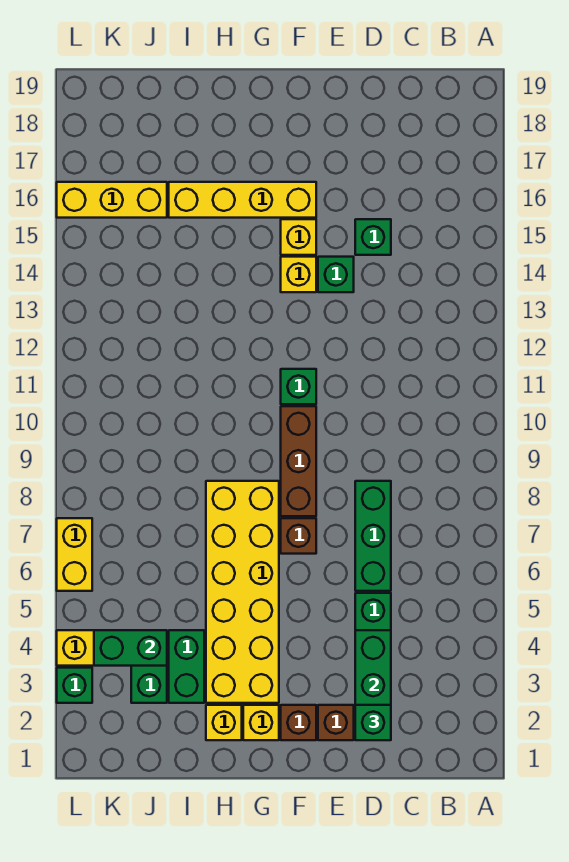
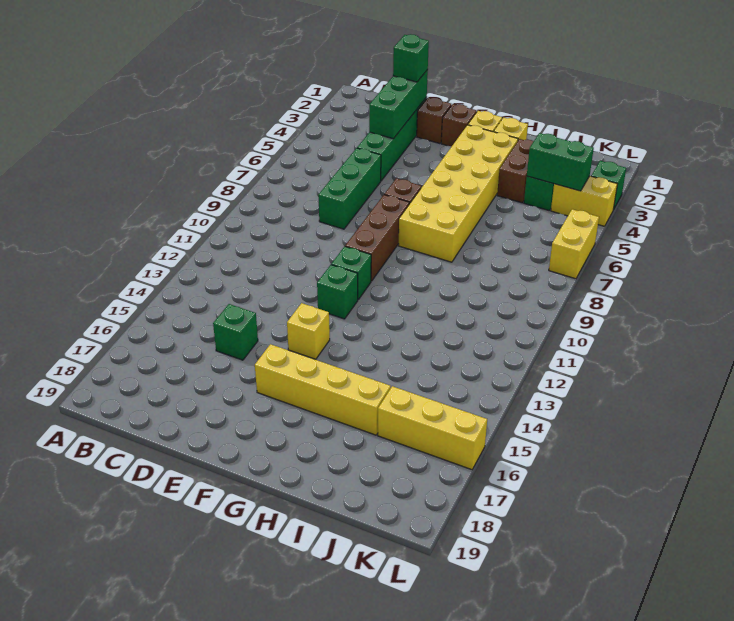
green brick E14 level 1 -> green brick F12 level 1
yellow brick F15 level 1 -> none
green brick I3:I4 level 1 -> brown brick I3:I4 level 1

